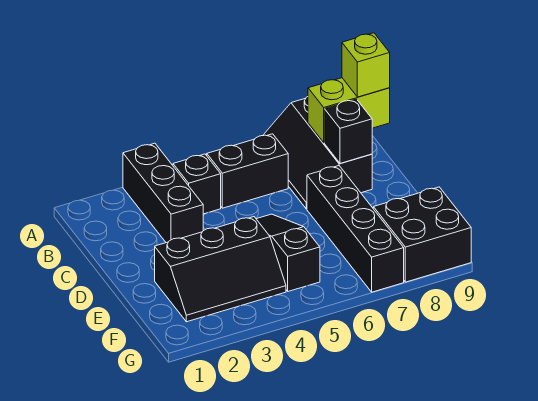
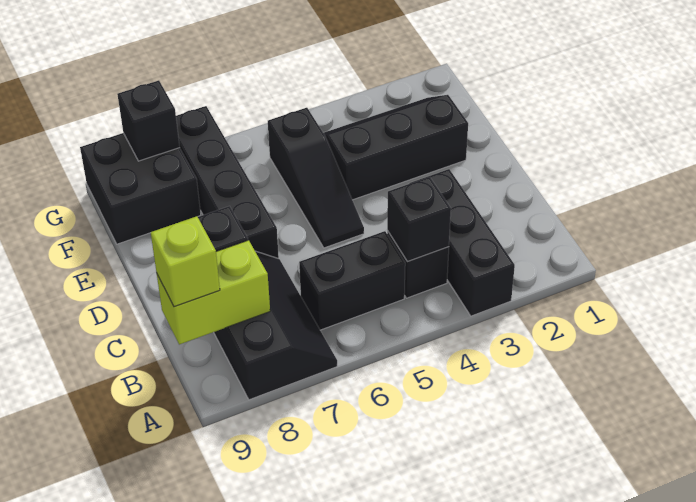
none -> black brick B4 level 2
none -> black brick G8 level 2

